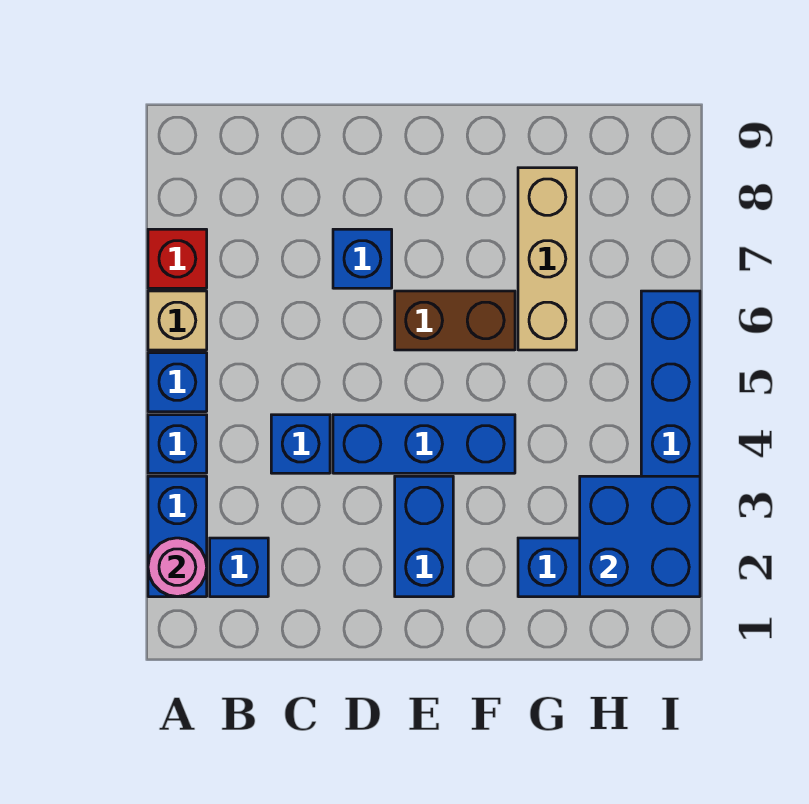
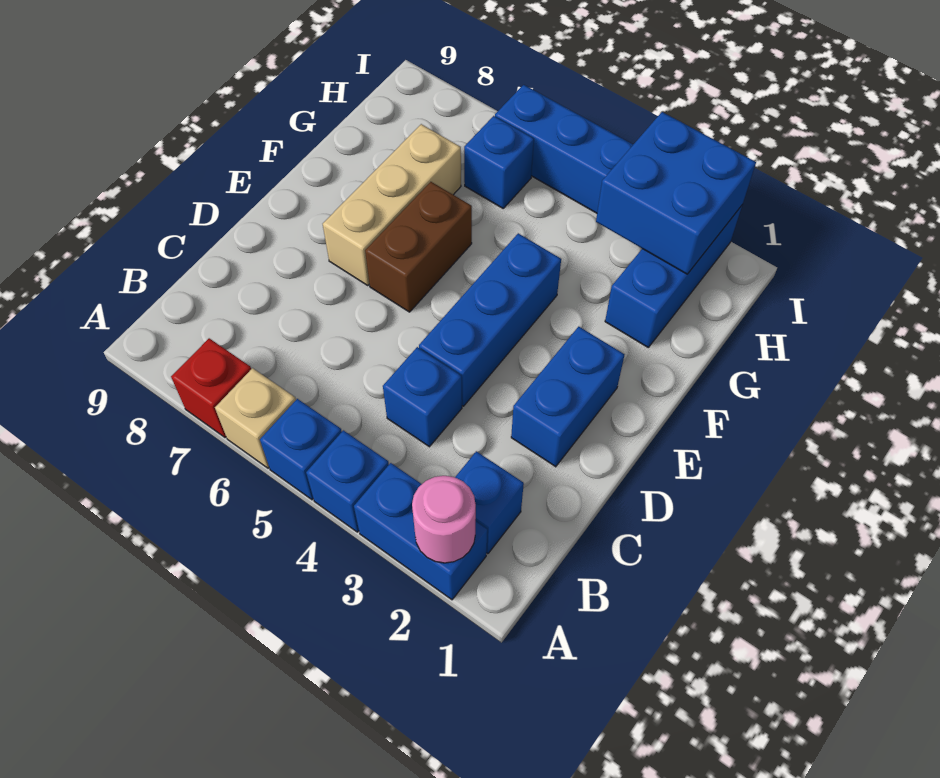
blue brick D7 level 1 -> blue brick H6 level 1
blue brick E2:E3 level 1 -> blue brick D2:E2 level 1
tan brick G6:G8 level 1 -> tan brick E7:G7 level 1

